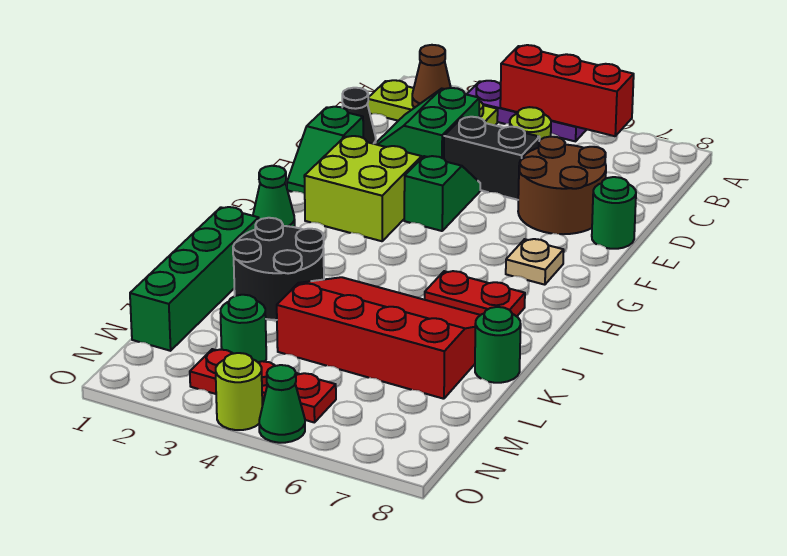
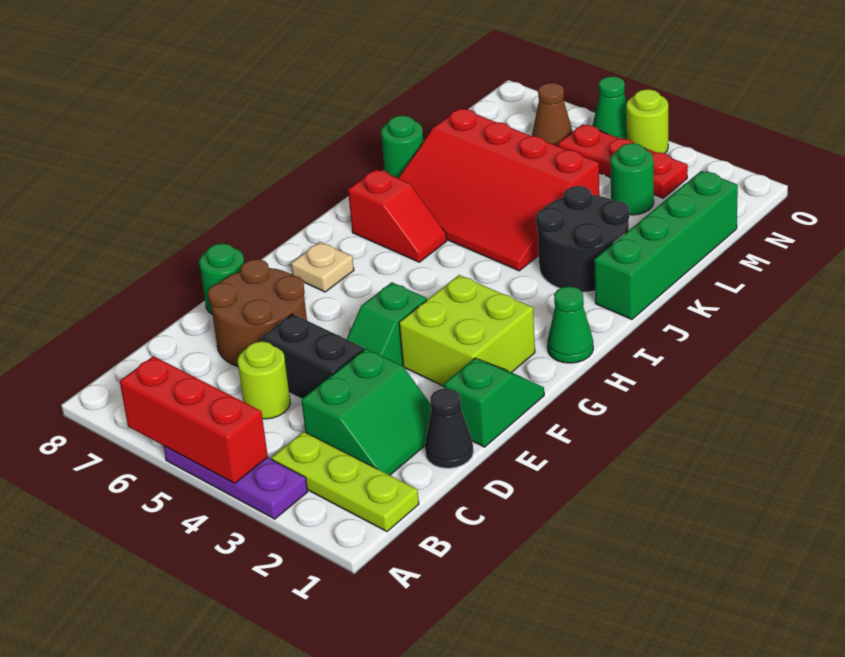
brown cone B2 level 2 -> brown cone N6 level 1
red plate I6:I7 level 1 -> red slope I6:I7 level 1 top 7

